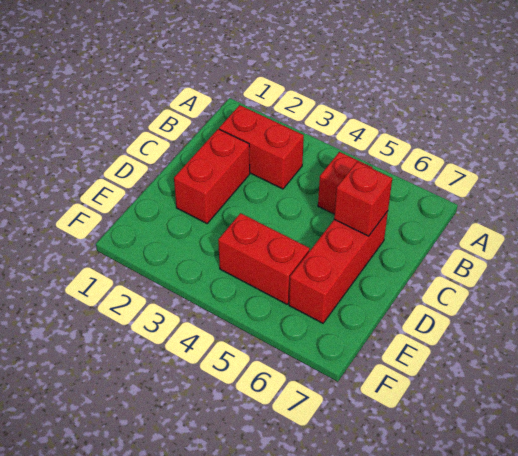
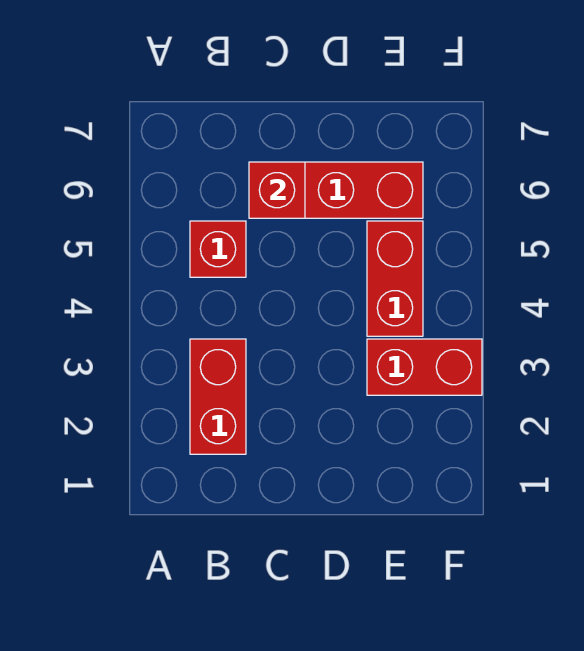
red brick C2:D2 level 1 -> red brick E3:F3 level 1

